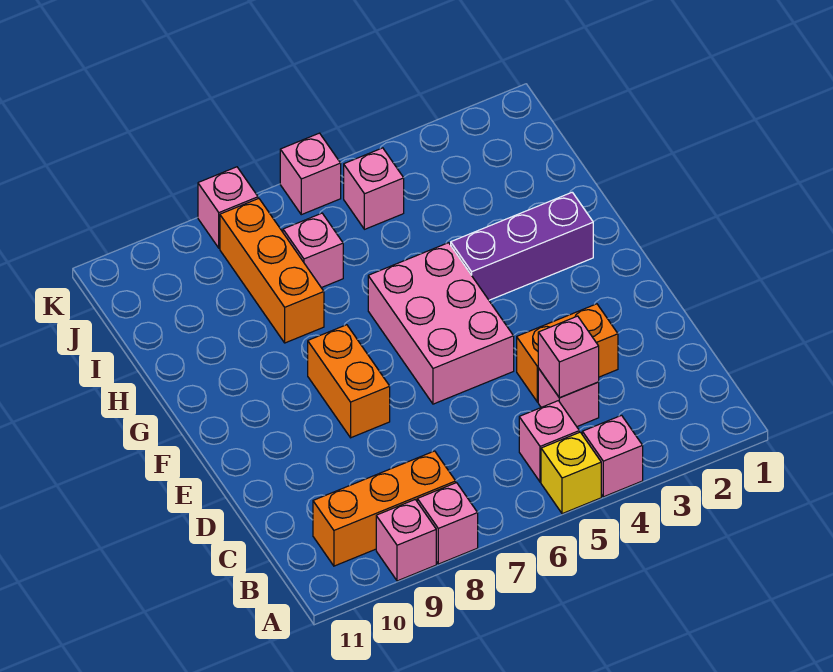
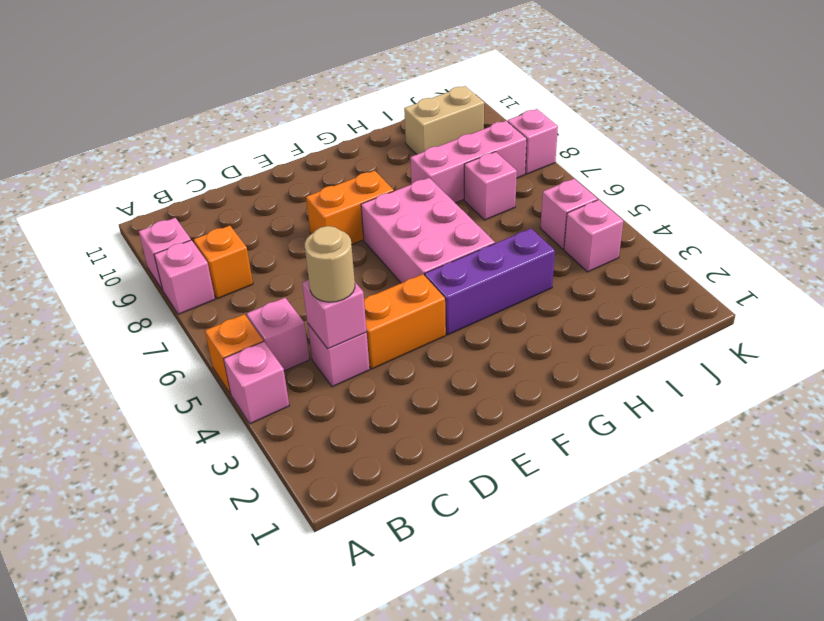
yellow brick A5 level 1 -> orange brick A5 level 1
orange brick B8:B10 level 1 -> orange brick B8 level 1
none -> tan round brick C4 level 3
orange brick D3:D4 level 1 -> orange brick D4:E4 level 1
pink brick E5:G6 level 1 -> pink brick F5:G7 level 1
purple brick G2:G4 level 1 -> purple brick F4:H4 level 1
orange brick H8:J8 level 1 -> pink brick H8:J8 level 1
none -> tan brick I10:J10 level 1
pink brick K6 level 1 -> pink brick J4 level 1

